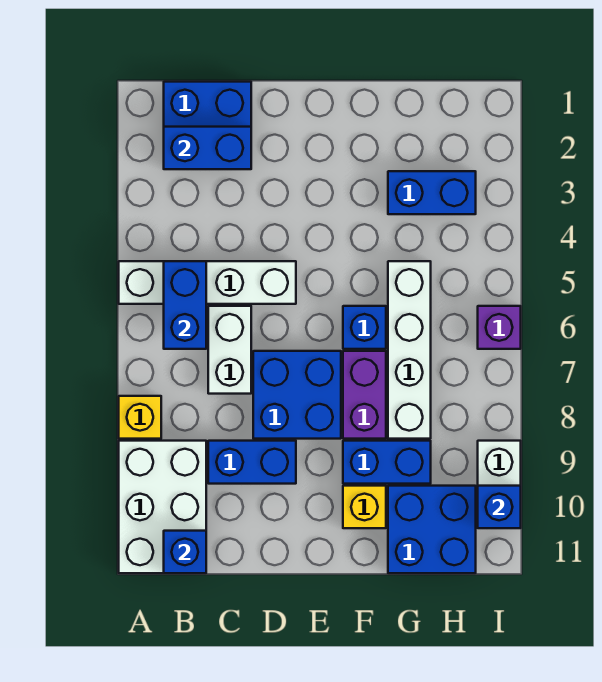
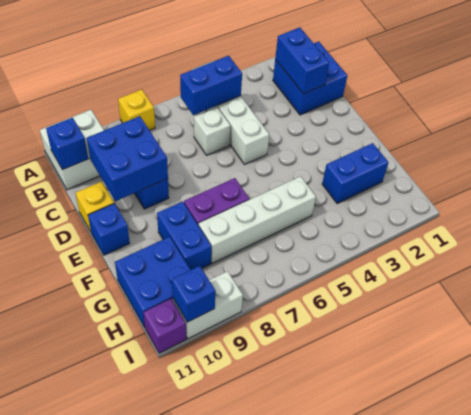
white brick A9:B11 level 1 -> white brick A10:B11 level 1
white brick C6:C7 level 1 -> white brick C6 level 1
blue brick D7:E8 level 1 -> blue brick C9:D10 level 2
blue brick F6 level 1 -> blue brick E11 level 1
yellow brick F10 level 1 -> yellow brick D11 level 1
blue brick G3:H3 level 1 -> blue brick G2:G3 level 1
purple brick I6 level 1 -> purple brick I11 level 1

